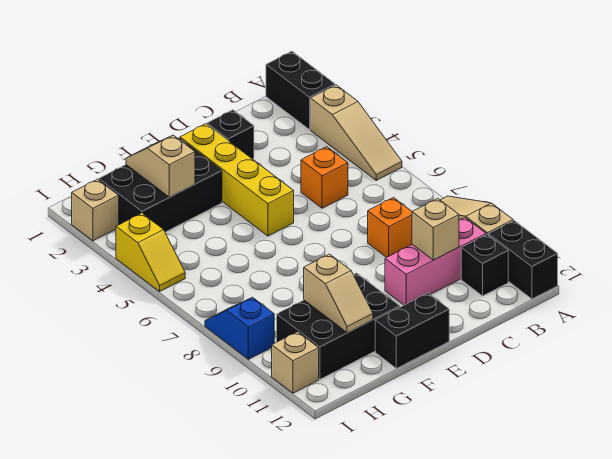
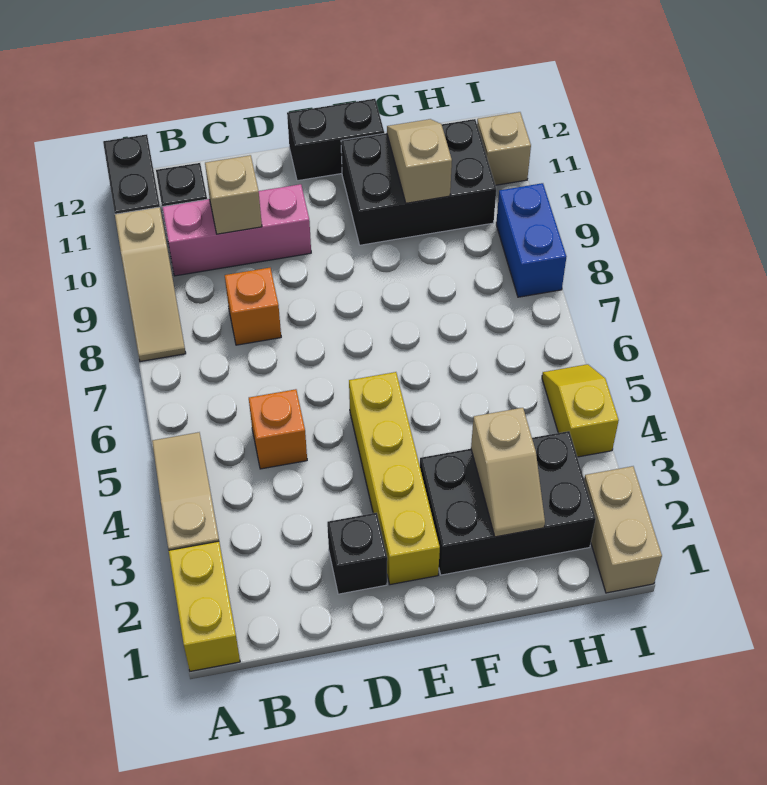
black brick A1:A2 level 1 -> yellow brick A1:A2 level 1
tan brick I2 level 1 -> tan brick I1:I2 level 1
blue slope I8:I9 level 1 top 9 -> blue brick I8:I9 level 1

